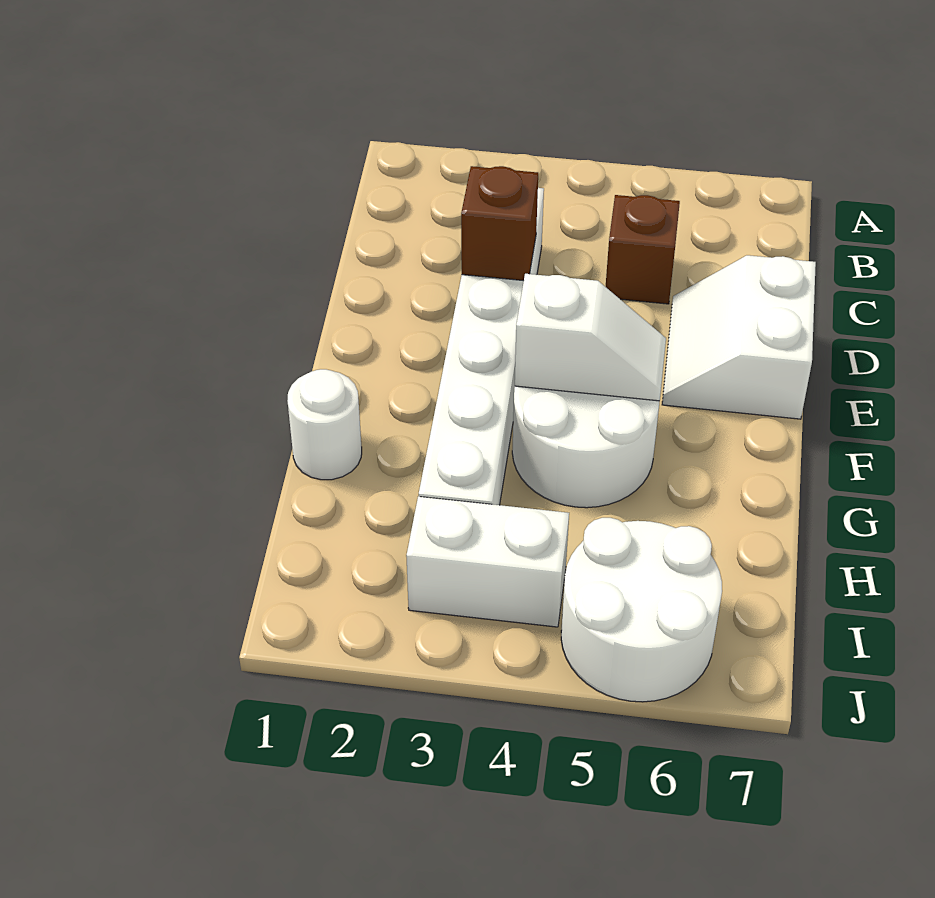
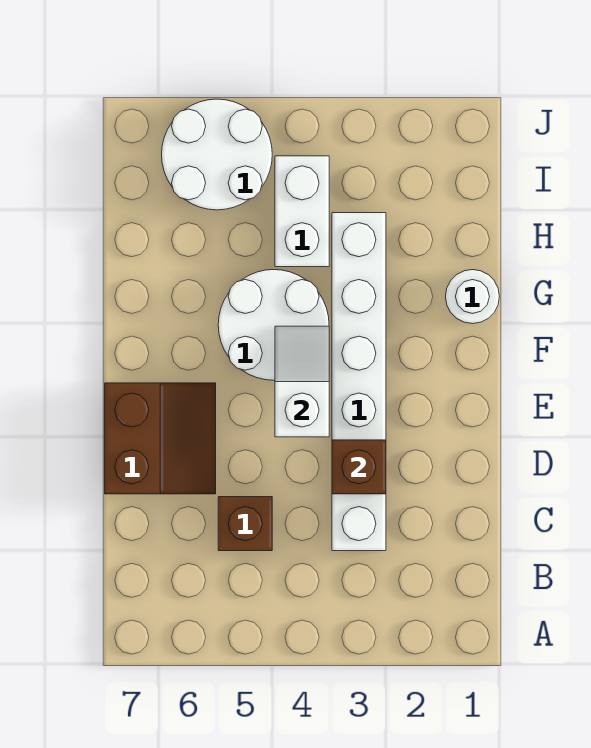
white slope D6:E7 level 1 top 7 -> brown slope D6:E7 level 1 top 7
white slope F4:F5 level 2 top 4 -> white slope E4:F4 level 2 top E
white brick I3:I4 level 1 -> white brick H4:I4 level 1

